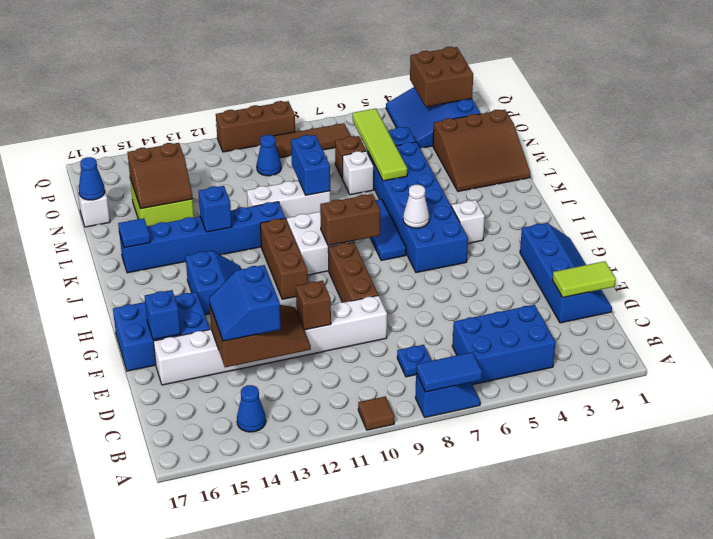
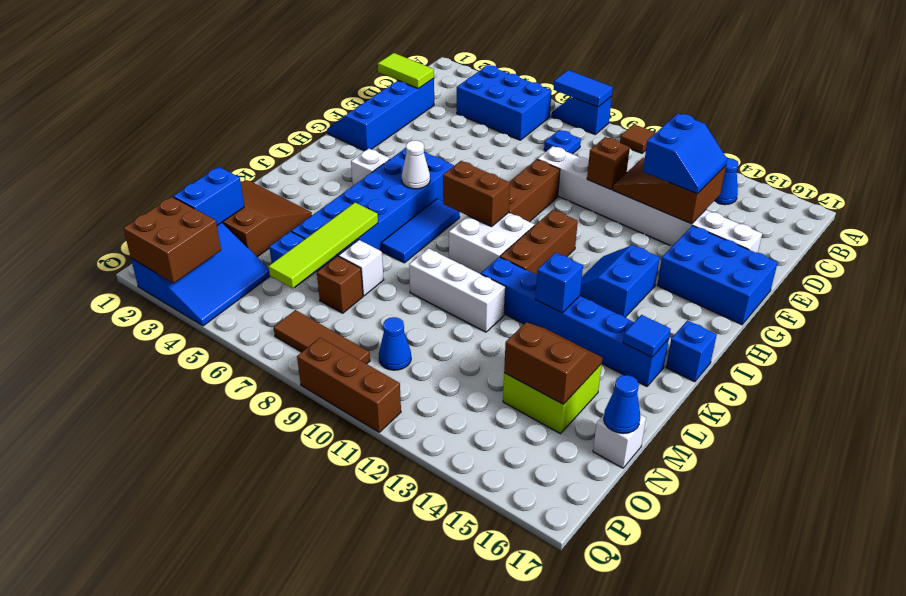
blue brick F16 level 2 -> blue brick J17 level 1
blue brick L9:M9 level 2 -> blue brick N2:O2 level 2

